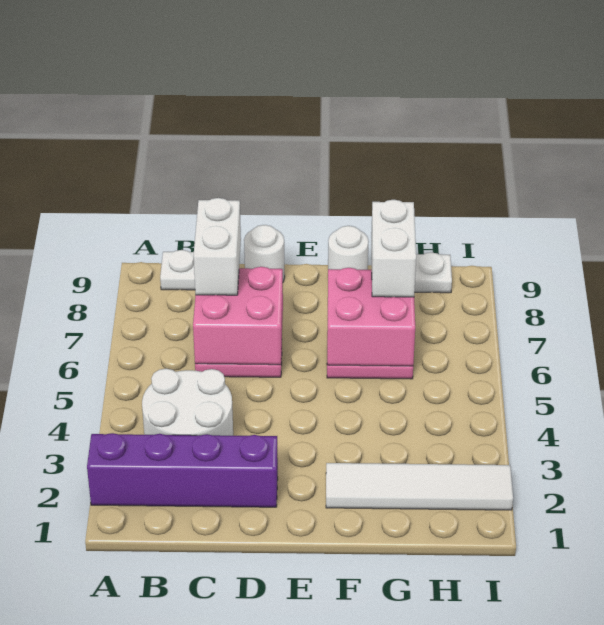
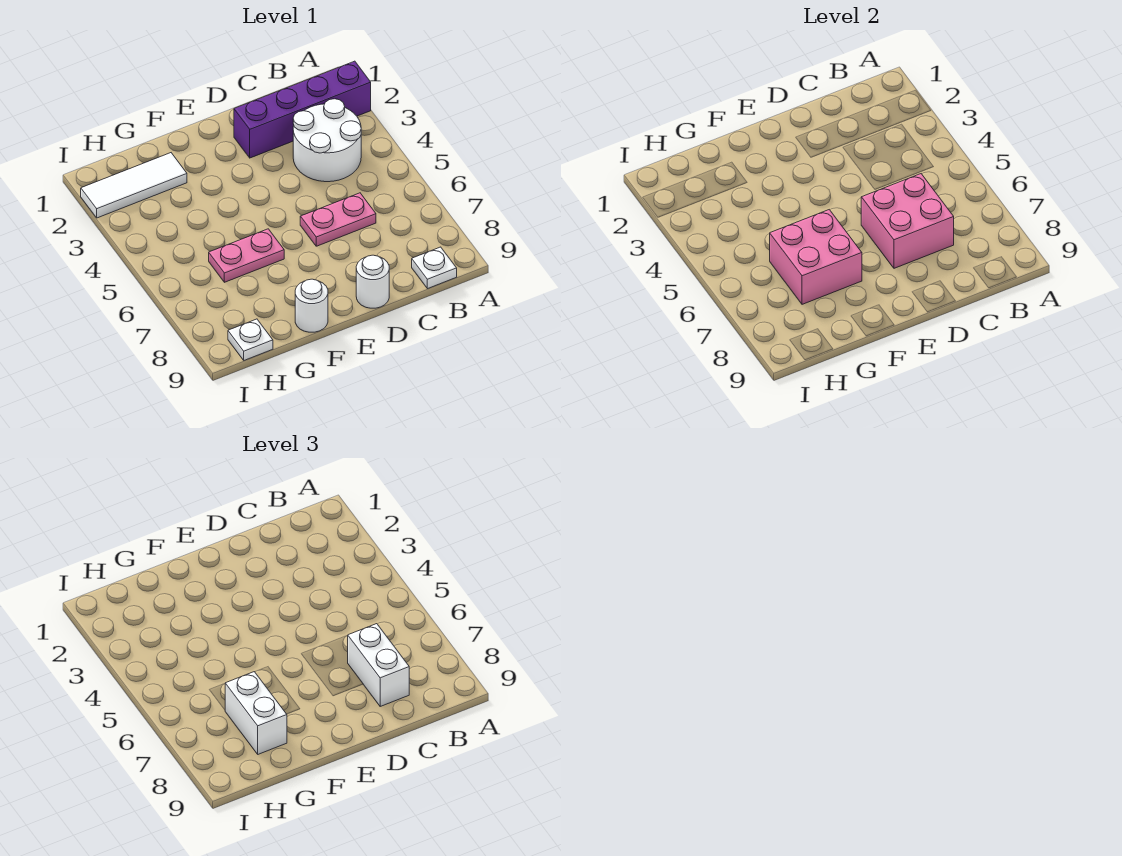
white tile F2:I2 level 1 -> white tile G2:I2 level 1

